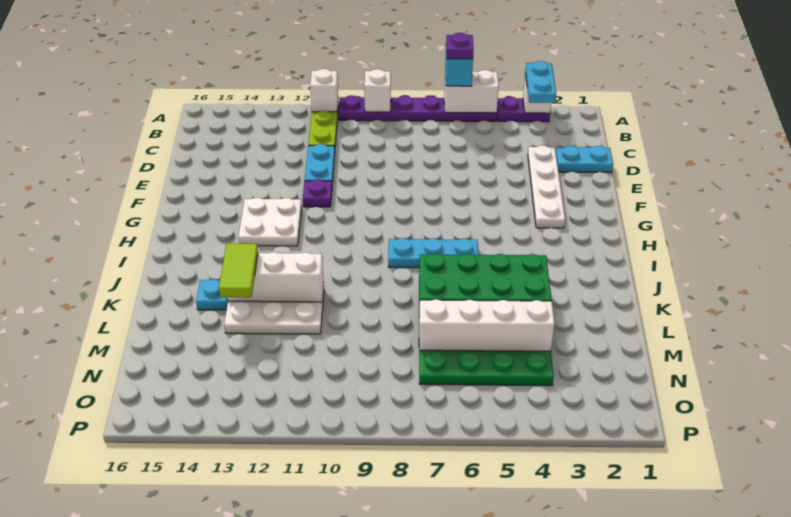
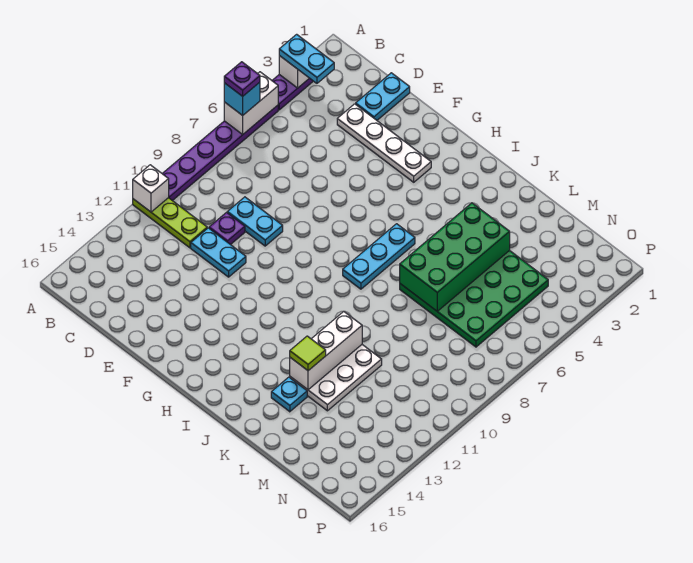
white brick A9 level 2 -> none
none -> cyan plate D9:E9 level 1
purple plate F11 level 1 -> purple plate D10 level 1
white plate G12:H13 level 1 -> none
lime tile K13:L13 level 3 -> lime tile K13 level 3
white brick M4:M7 level 2 -> none

